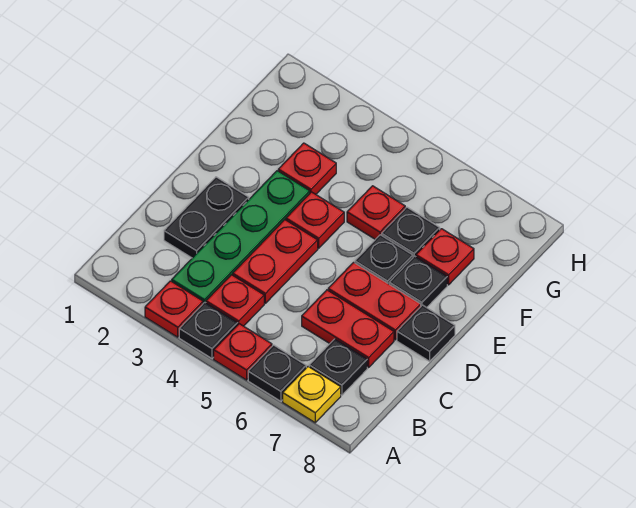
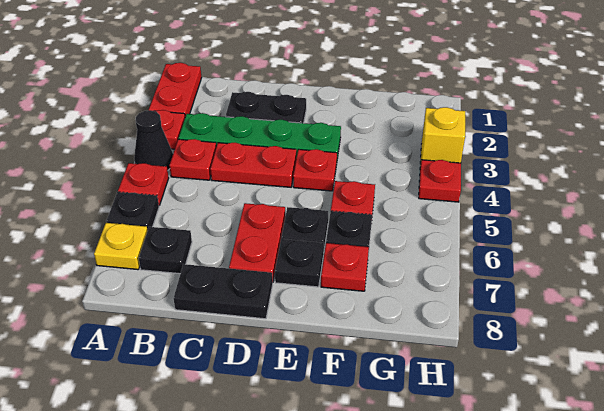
black plate A4 level 1 -> black cone A4 level 1
red plate C6:C7 level 1 -> red plate A1:A2 level 1
black plate D8 level 1 -> black plate C8:D8 level 1
red plate F3 level 1 -> red plate H4 level 1
none -> yellow brick H3 level 1

